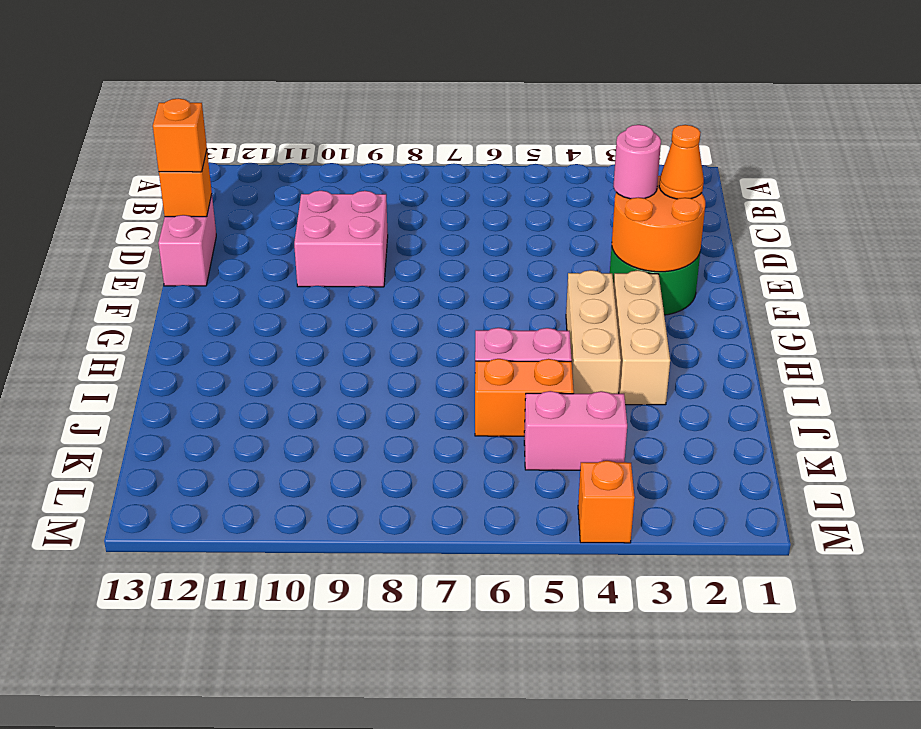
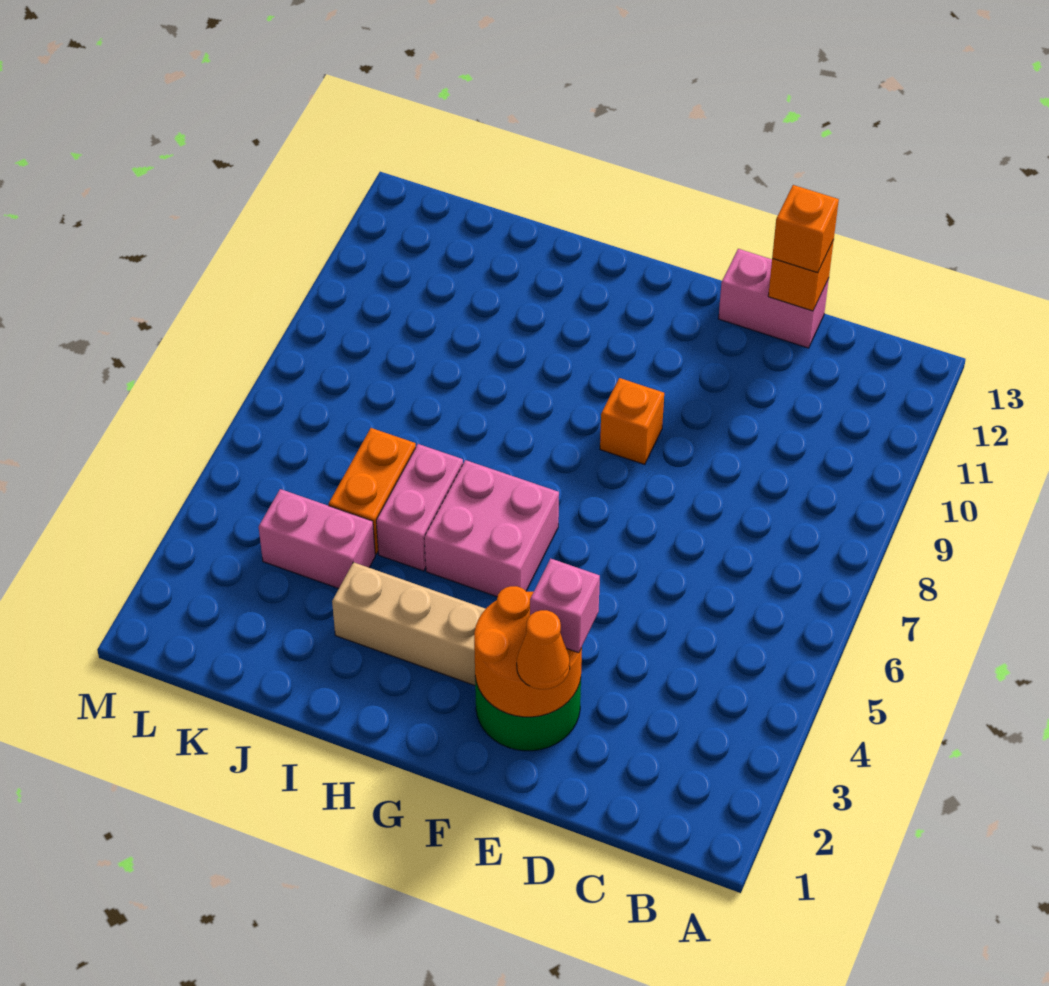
pink brick D9:E10 level 1 -> pink brick G5:H6 level 1
pink round brick E3 level 3 -> pink brick E3 level 3
tan brick G4:I4 level 1 -> none
pink brick K4:K5 level 1 -> pink brick J4:K4 level 1
orange brick M4 level 1 -> orange brick F9 level 1

